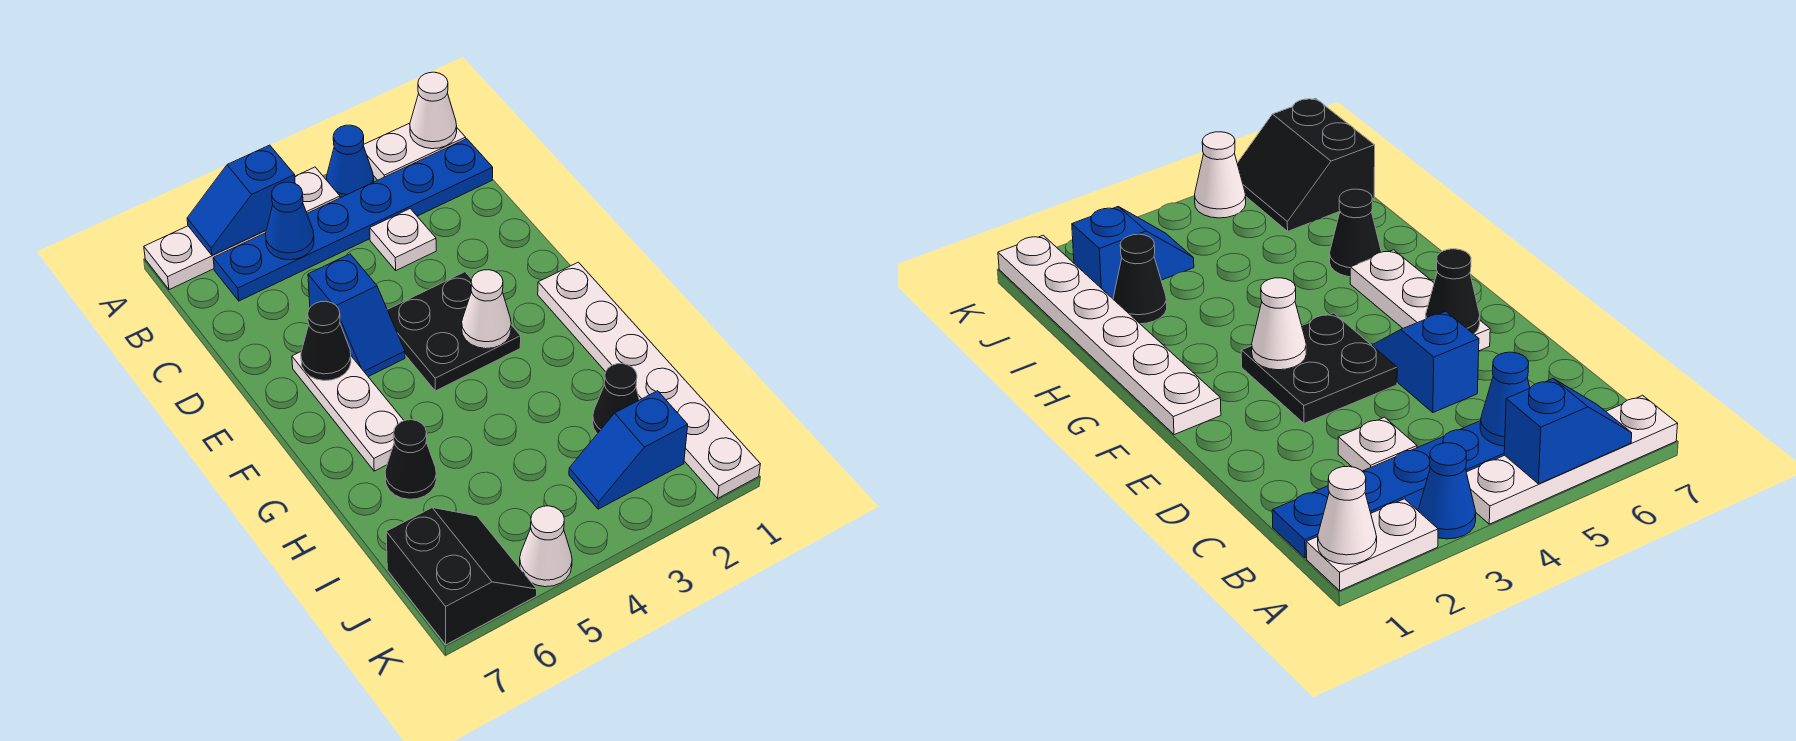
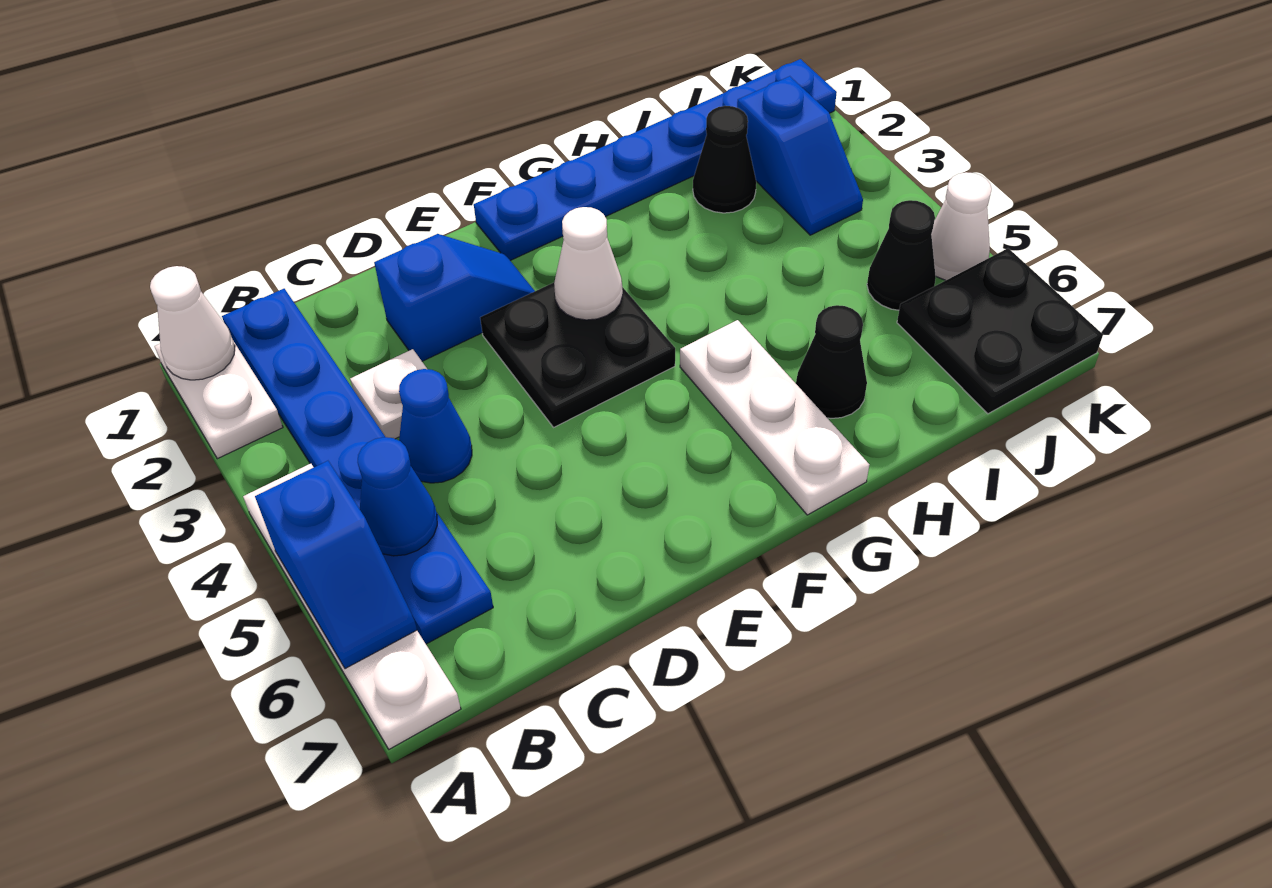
blue cone A3 level 1 -> blue cone C4 level 1
blue slope D5:E5 level 1 top D -> blue slope D2:E2 level 1 top D
white plate E6:G6 level 1 -> white plate G5:G7 level 1
black cone E6 level 2 -> black cone J5 level 1
white plate F1:K1 level 1 -> blue plate F1:K1 level 1
black slope J6:K7 level 1 top 7 -> black plate J6:K7 level 1

